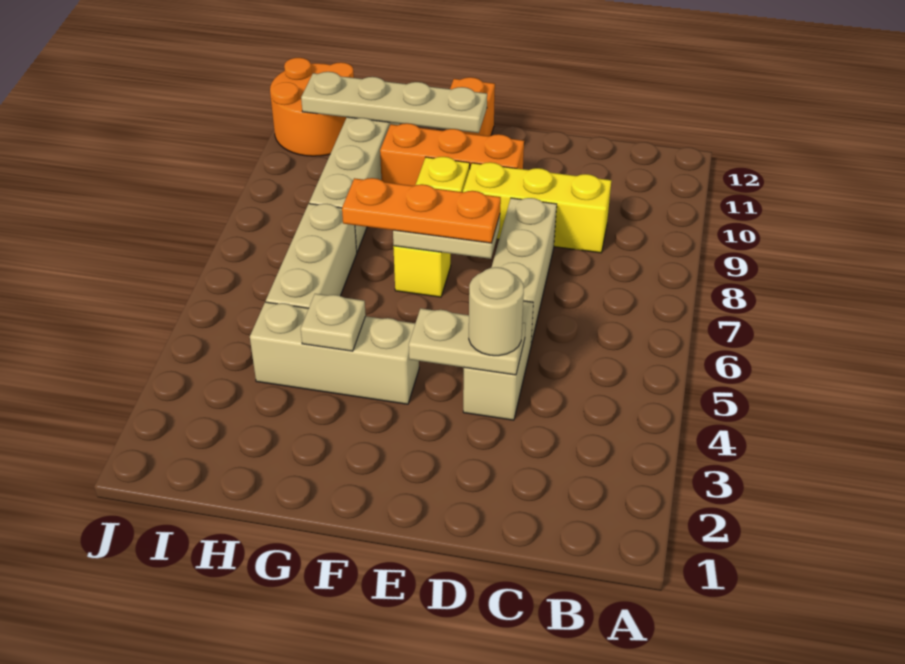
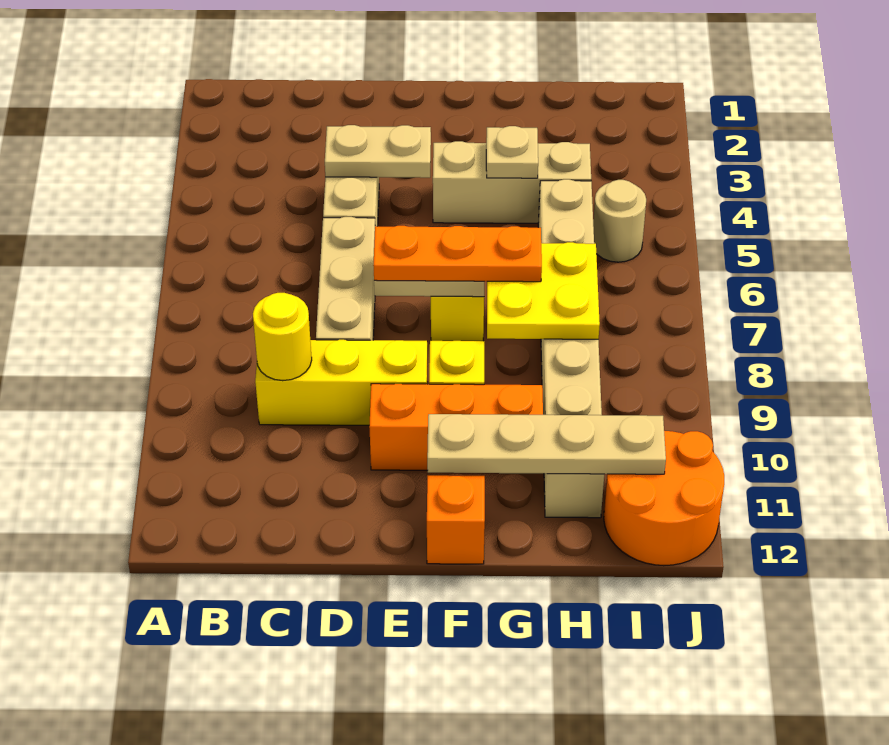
none -> yellow round brick C9 level 2
tan round brick D4 level 3 -> tan round brick I5 level 1
none -> yellow plate G7:H8 level 2

